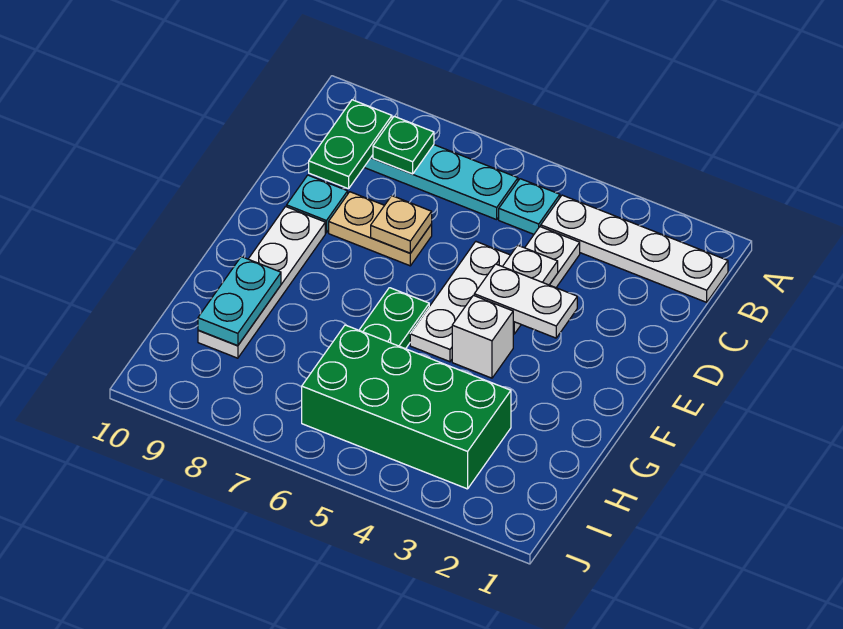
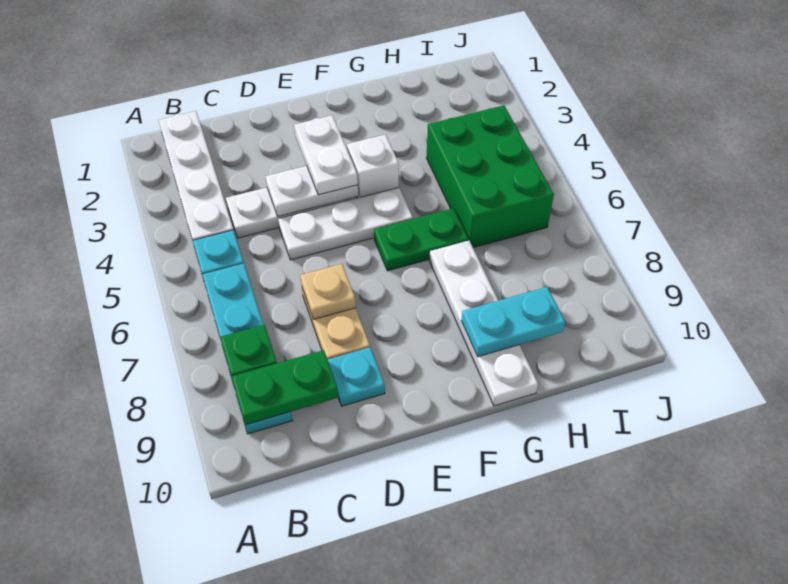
white plate E9:H9 level 1 -> white plate G7:G10 level 1
green brick H3:I6 level 1 -> green brick H4:I6 level 1

